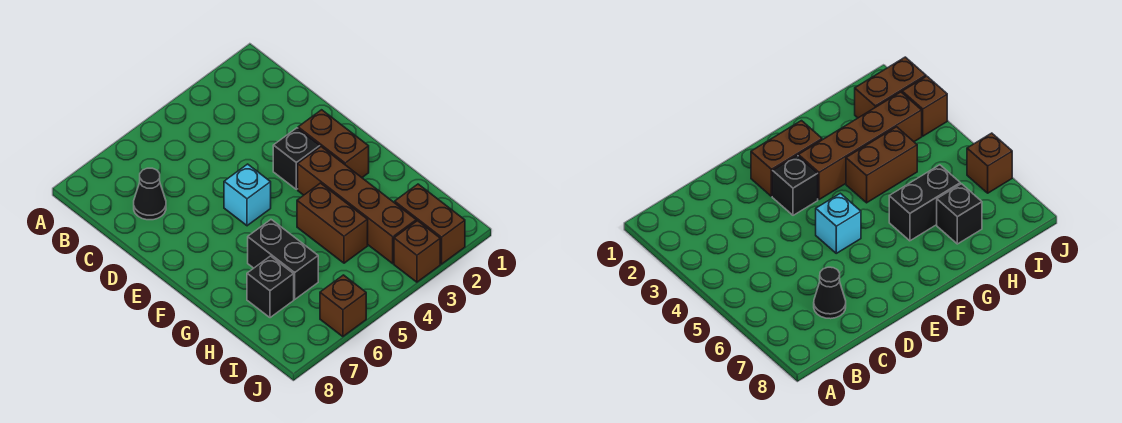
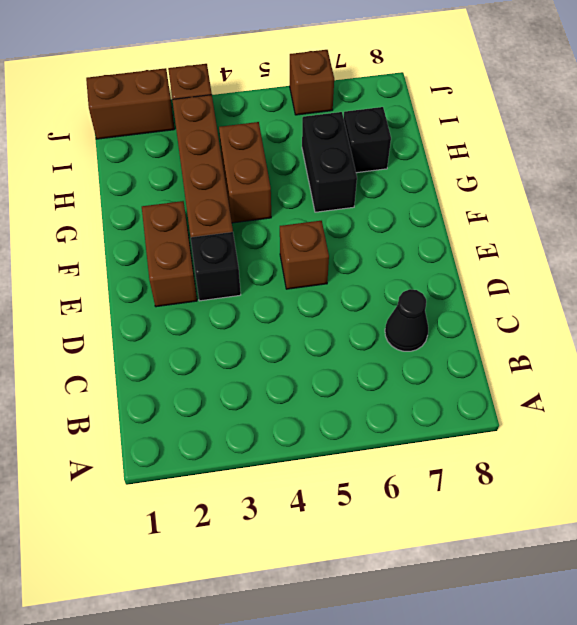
cyan brick E5 level 1 -> brown brick E5 level 1
brown brick I2:J2 level 1 -> brown brick J1:J2 level 1

